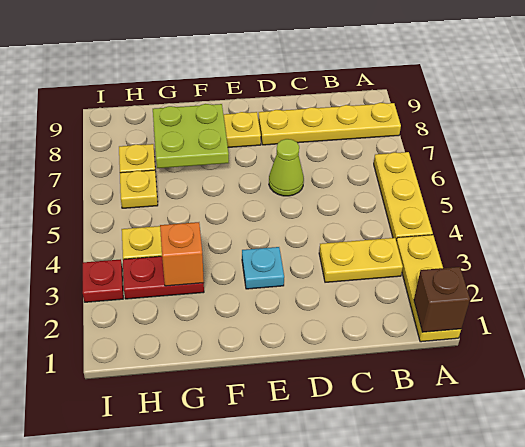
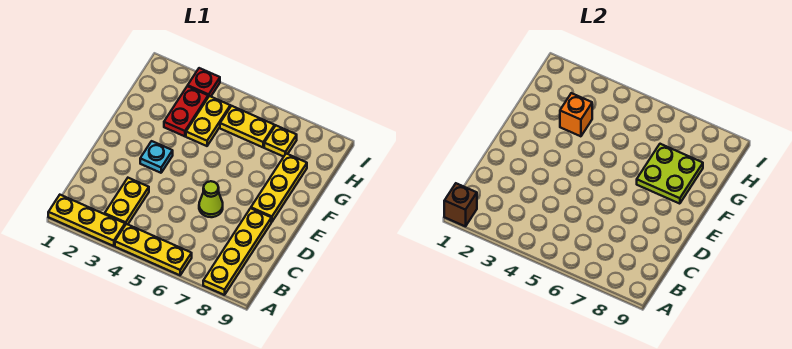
yellow plate H6 level 1 -> yellow plate H5:H6 level 1

